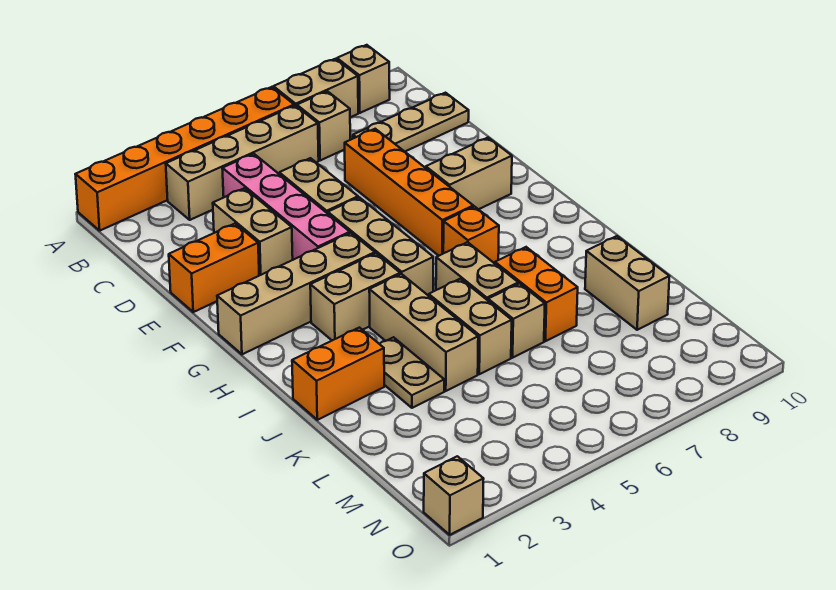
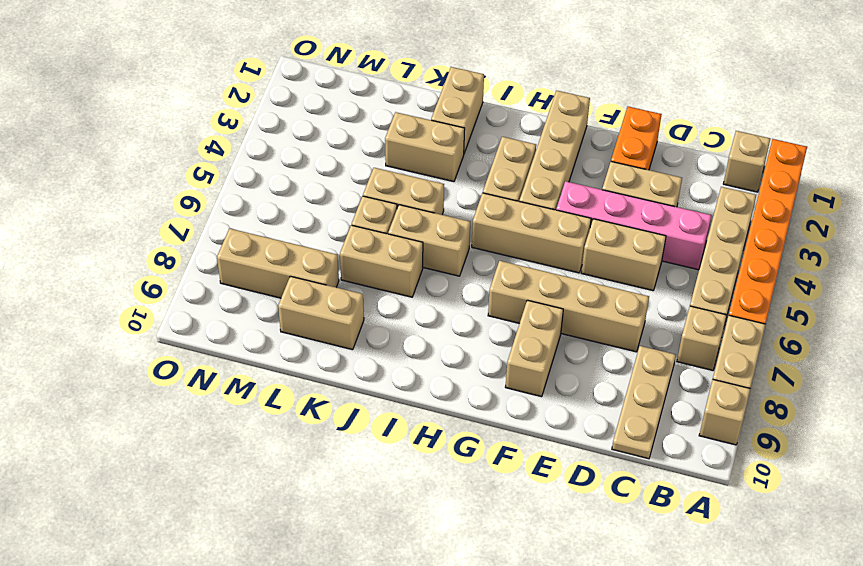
orange brick D7:G7 level 1 -> tan brick D7:G7 level 1
orange brick H7 level 1 -> none
tan brick I4:K4 level 1 -> tan brick L8:N8 level 1
orange brick J1:J2 level 1 -> tan brick J1:J2 level 1
tan plate J3:K3 level 1 -> tan brick J3:K3 level 1
orange brick J7:K7 level 1 -> tan brick J7:K7 level 1
tan brick O1 level 1 -> tan brick B1 level 1

